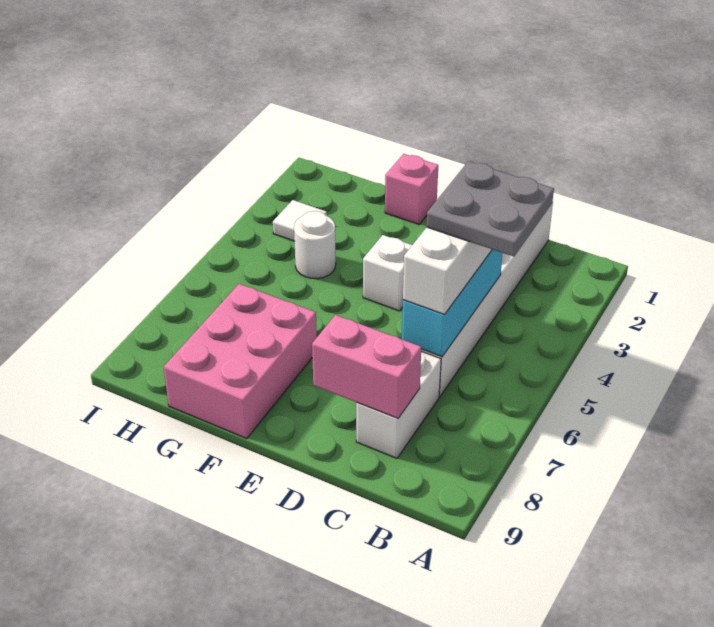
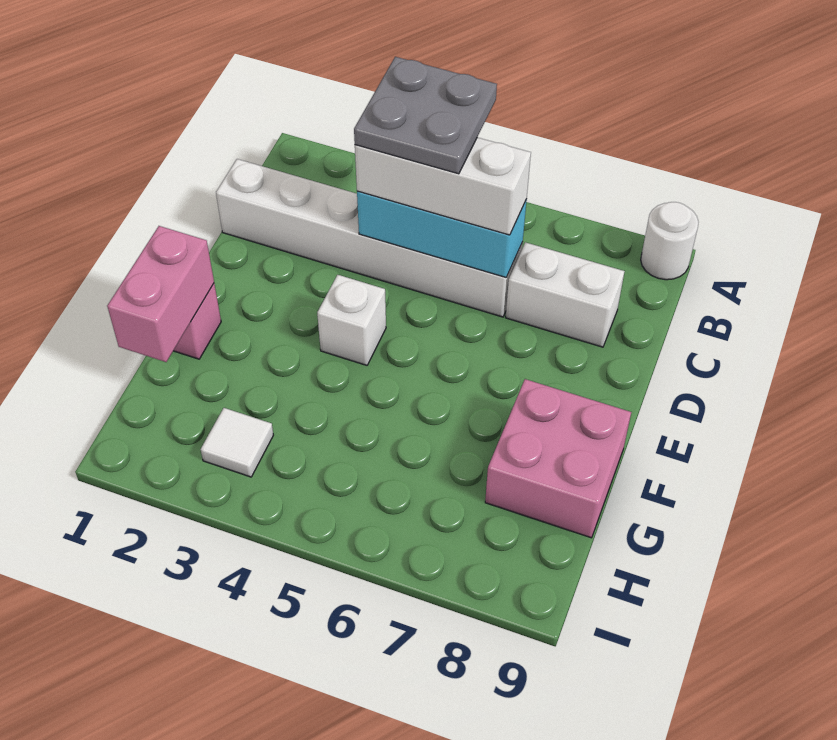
pink brick C8:D8 level 2 -> pink brick F1:G1 level 2
pink brick F7:G9 level 1 -> pink brick F8:G9 level 1
white round brick G4 level 1 -> white round brick A9 level 1

